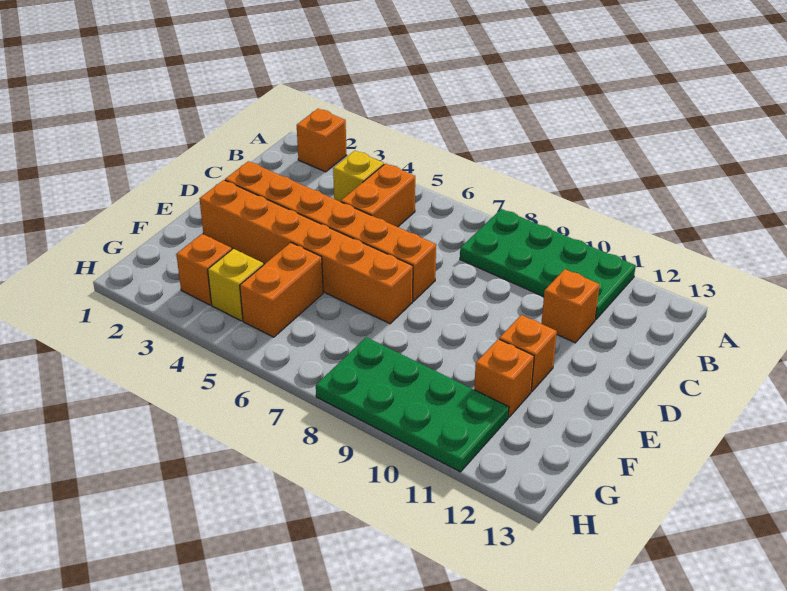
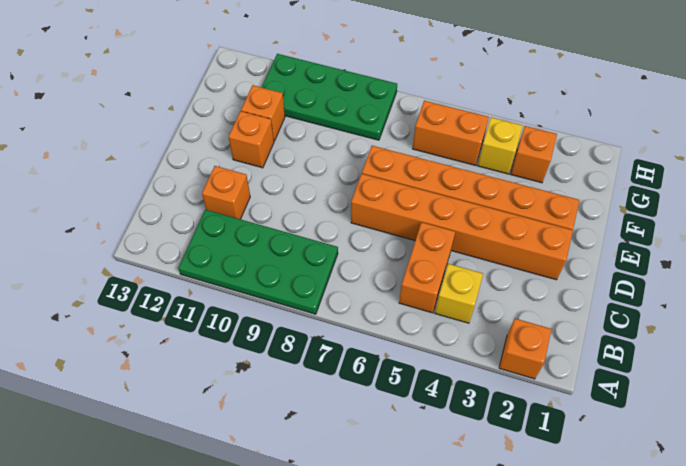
orange brick F5:G5 level 1 -> orange brick G5:G6 level 1

